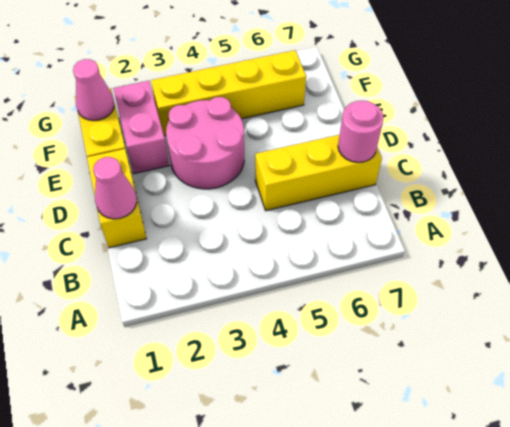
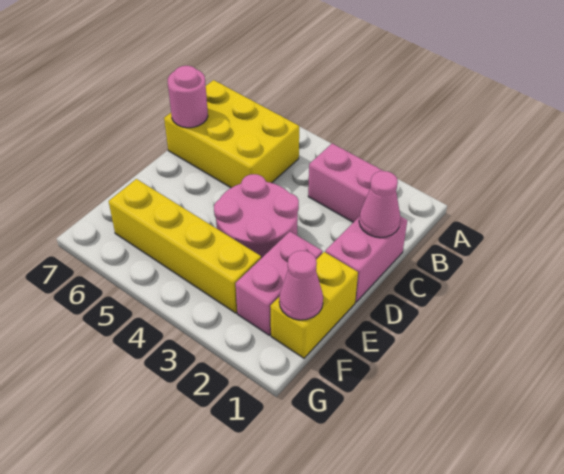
none -> pink brick B2:B3 level 1
yellow brick C1:D1 level 1 -> pink brick C1:D1 level 1
yellow brick C5:C7 level 1 -> yellow brick B5:C7 level 1

